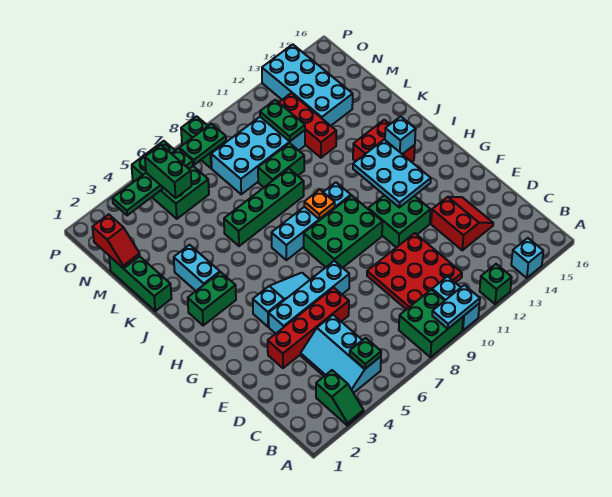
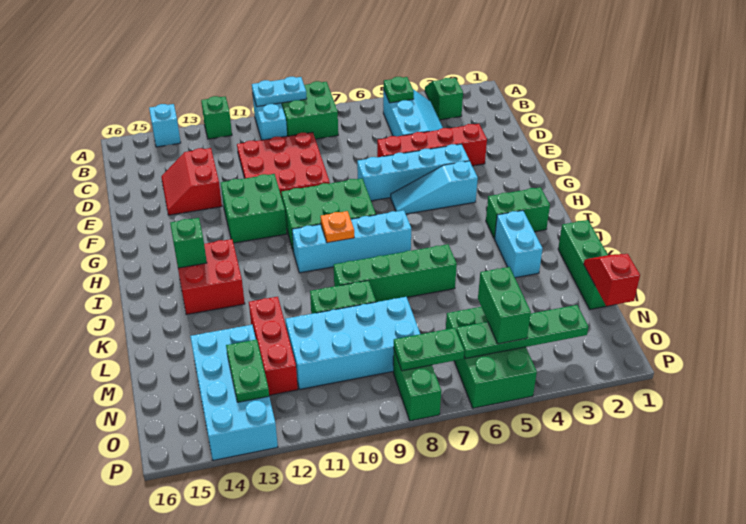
cyan plate G12:I13 level 2 -> none
cyan brick I14 level 2 -> green brick I14 level 2
green plate M11:N11 level 2 -> green plate N13:O13 level 2

